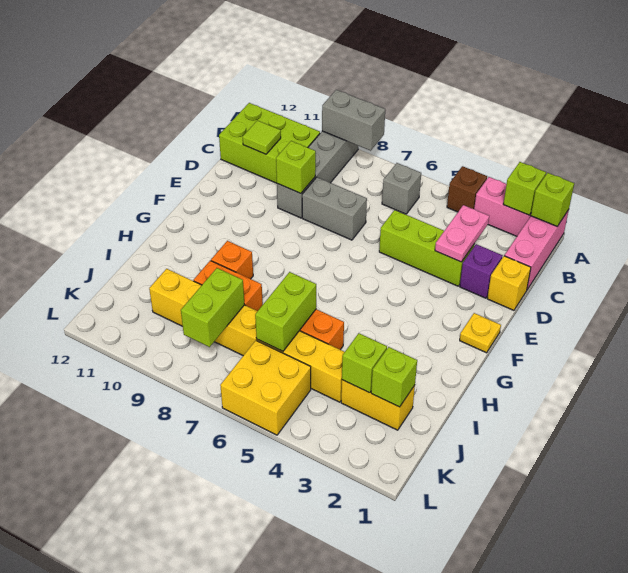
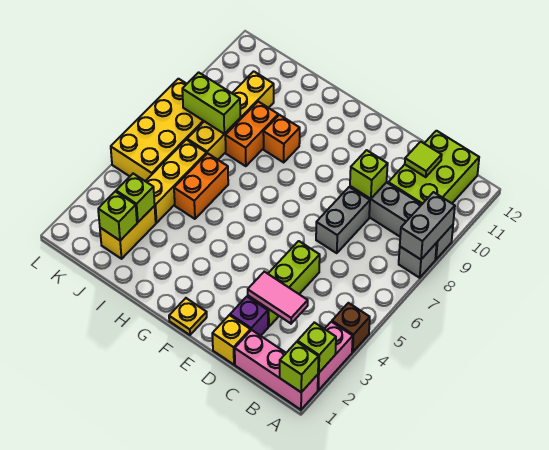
grey brick B6 level 1 -> grey brick A8 level 1
pink plate C3:D3 level 2 -> pink tile C3:D3 level 2
lime brick I6:J6 level 2 -> none
yellow brick K5:L6 level 1 -> yellow brick K5:L8 level 1

